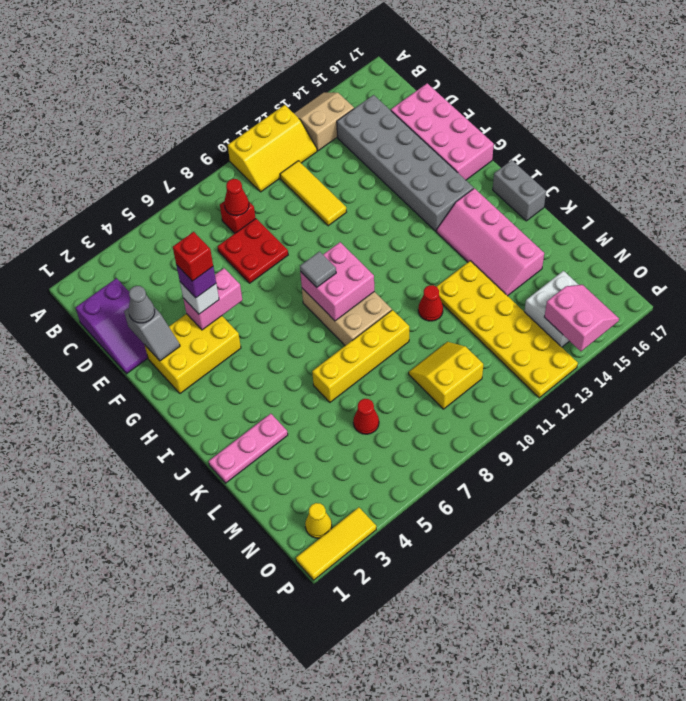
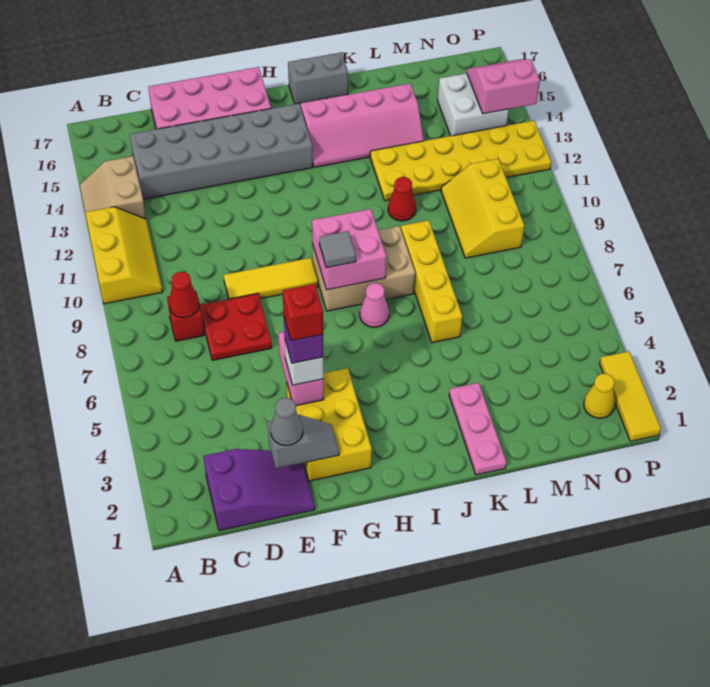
yellow tile C11:E11 level 1 -> yellow tile E9:G9 level 1
none -> pink cone I7 level 1
red cone M6 level 1 -> none
yellow slope M9:N10 level 1 top N -> yellow slope M9:N11 level 1 top N

